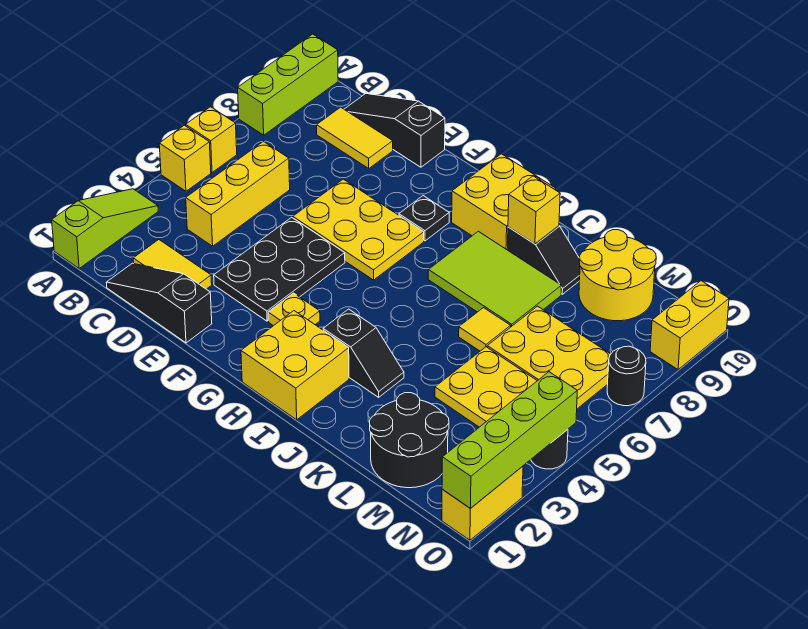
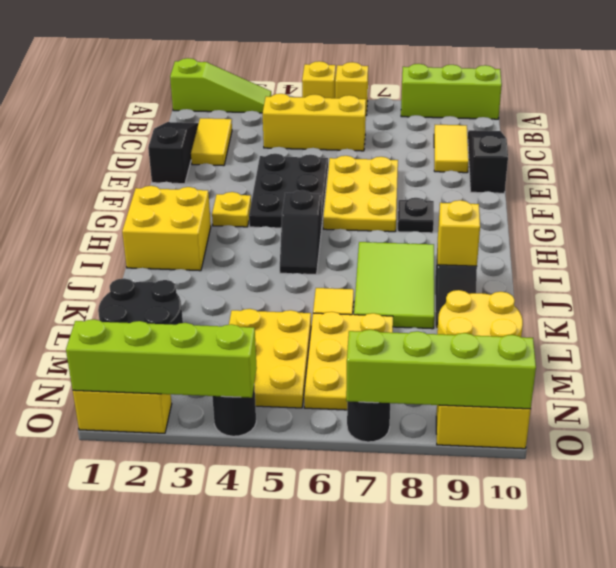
black plate E3:F5 level 1 -> black plate E4:G5 level 1
yellow brick H9:I10 level 1 -> none
black slope I3:J3 level 1 top I -> black slope H5:I5 level 1 top H
none -> lime brick O7:O10 level 2

